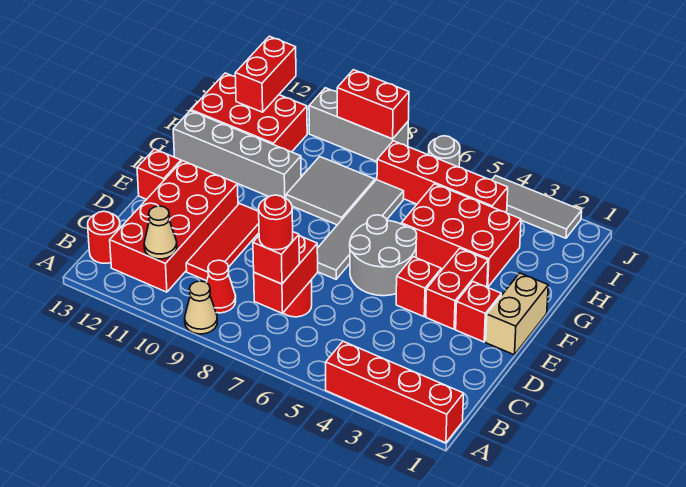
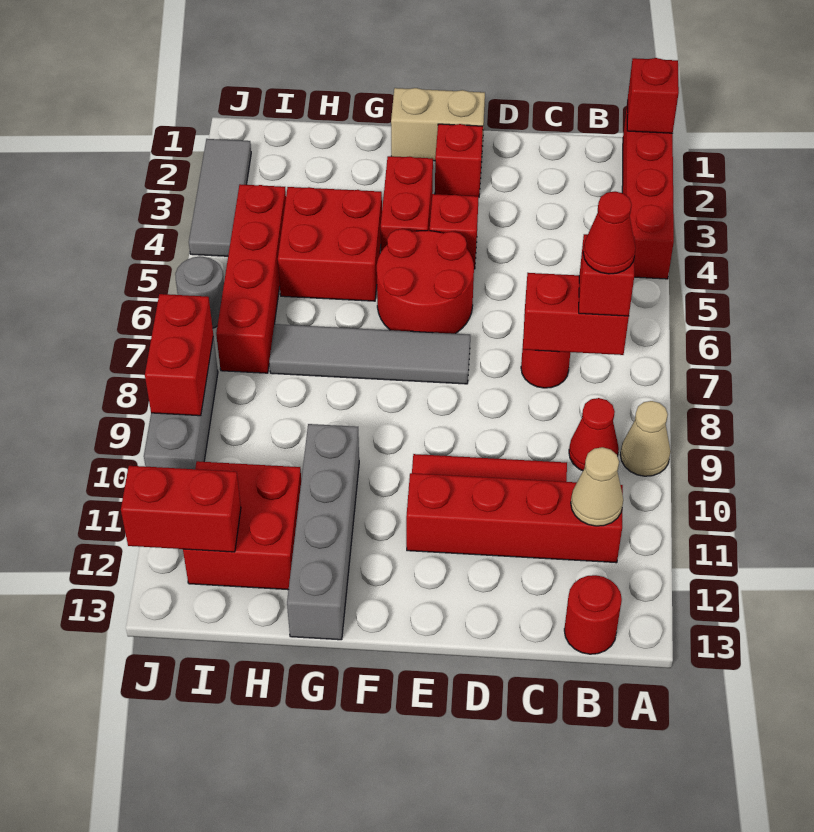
red round brick B7 level 4 -> red cone B7 level 4
red brick B11:E12 level 1 -> red brick B11:E11 level 1
red brick E3:F3 level 1 -> red brick F3:F4 level 1
grey round brick E5:F6 level 1 -> red round brick E5:F6 level 1
red brick E13 level 1 -> red brick A1 level 2
red brick G3:H5 level 1 -> red brick G4:H5 level 1
grey tile G8:H9 level 1 -> none
red brick H11:I13 level 1 -> red brick H11:I12 level 1

